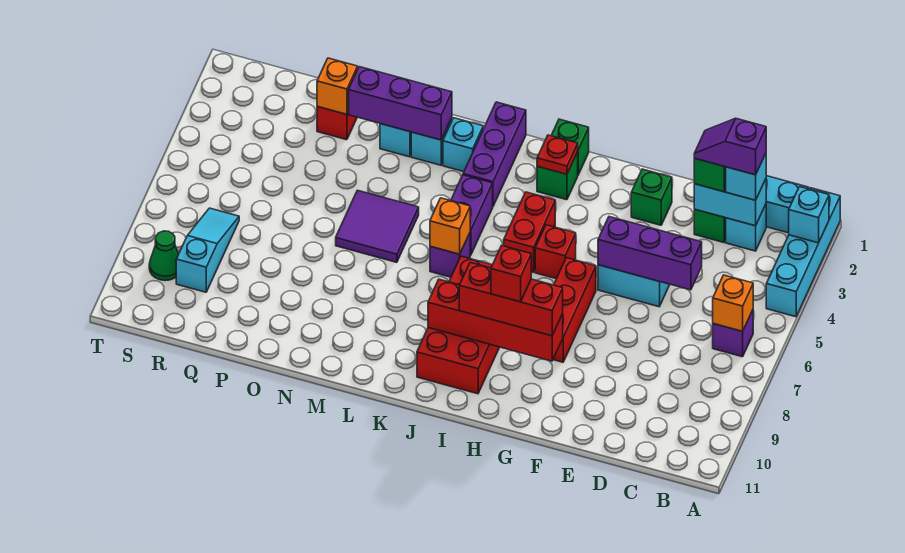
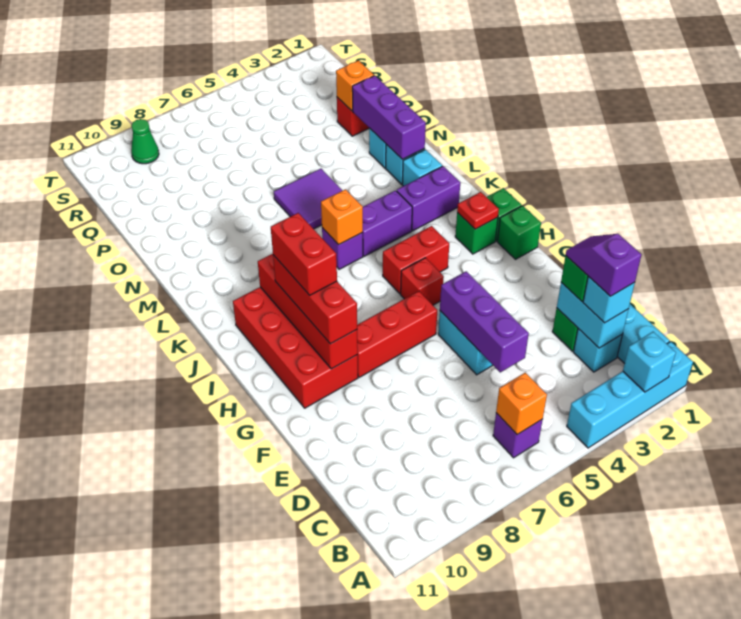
green brick F2 level 1 -> green brick H1 level 1
red brick H9 level 4 -> red brick H9:I9 level 4
red brick I7:J10 level 1 -> red brick G9:J10 level 1
purple brick K1:K3 level 1 -> purple brick K2:K3 level 1
cyan slope R7:R9 level 1 top 9 -> none

